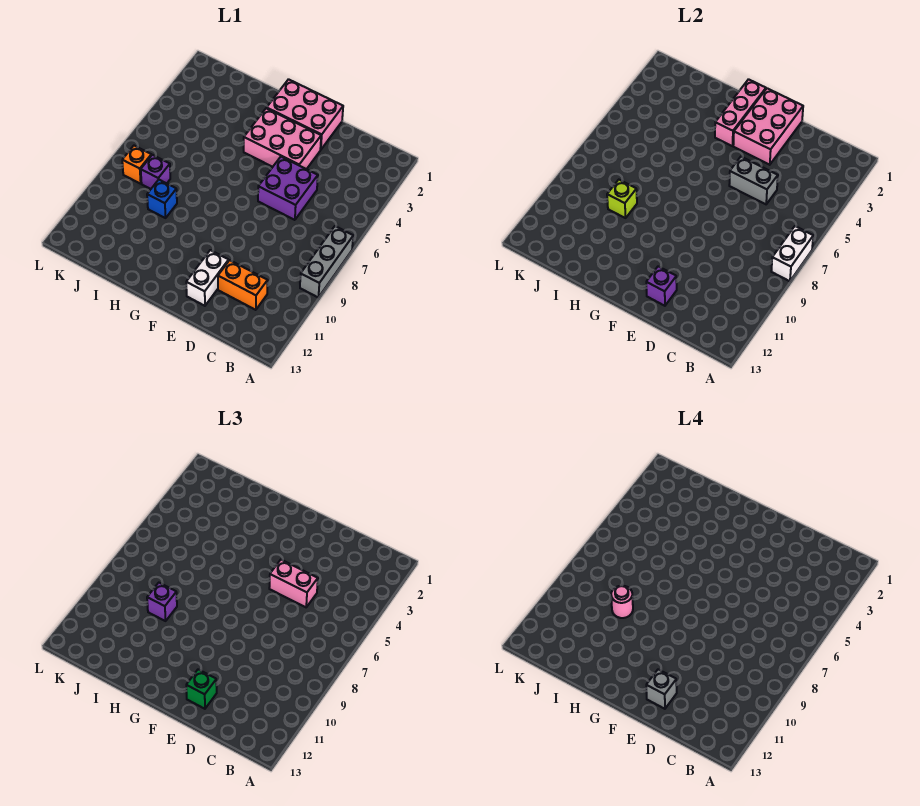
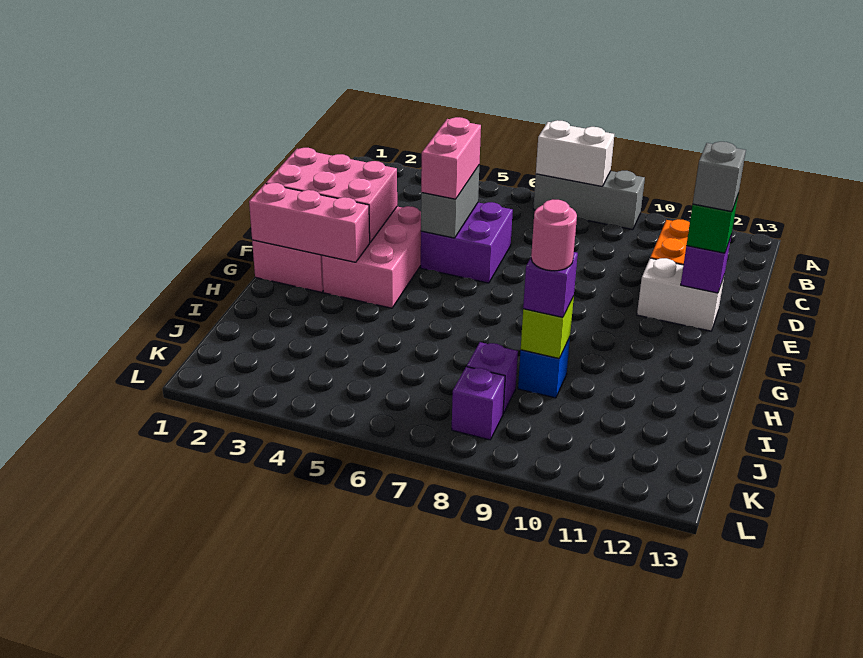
orange brick K8 level 1 -> purple brick K8 level 1

